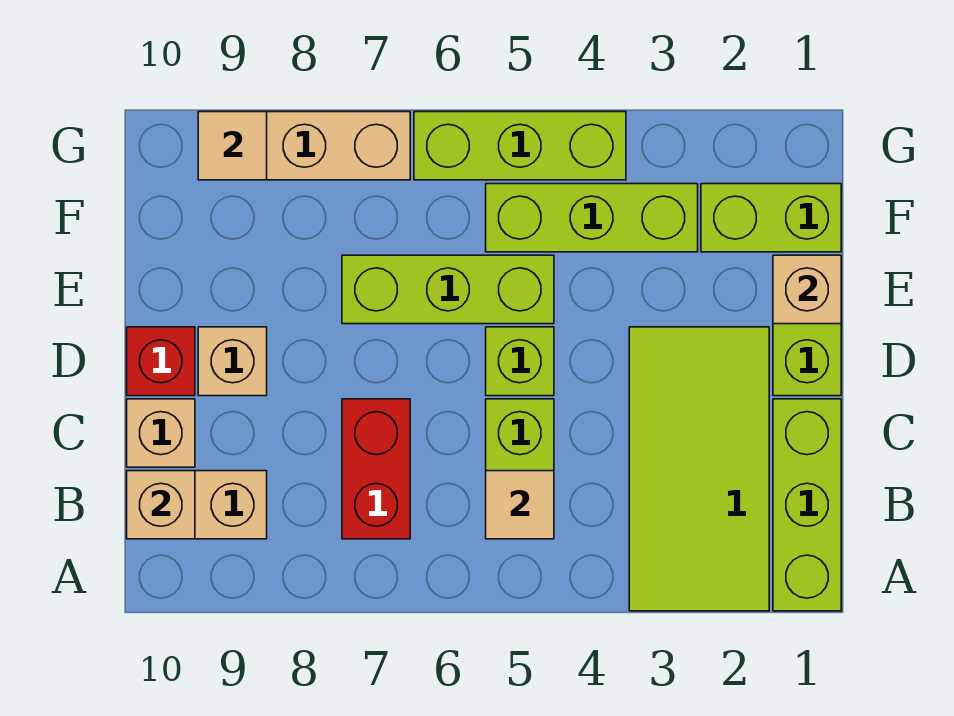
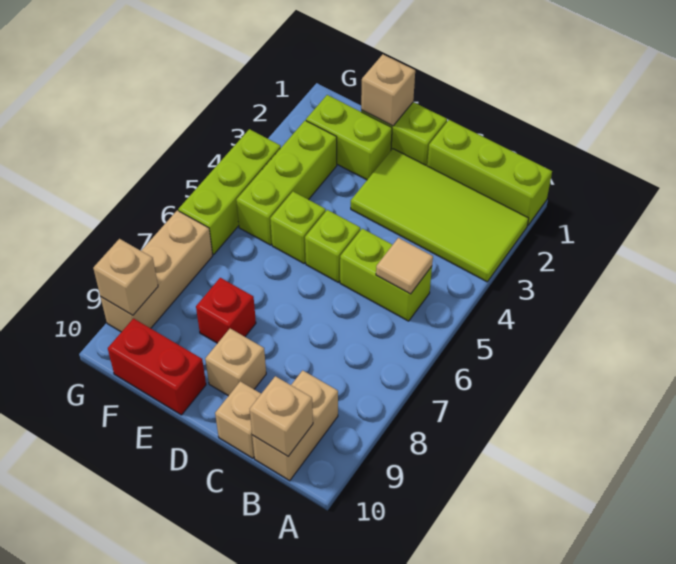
red brick B7:C7 level 1 -> red brick E10:F10 level 1
red brick D10 level 1 -> red brick E8 level 1
lime brick E5:E7 level 1 -> lime brick E5 level 1
lime brick F1:F2 level 1 -> lime brick E2:F2 level 1
tan tile G9 level 2 -> tan brick G9 level 2

